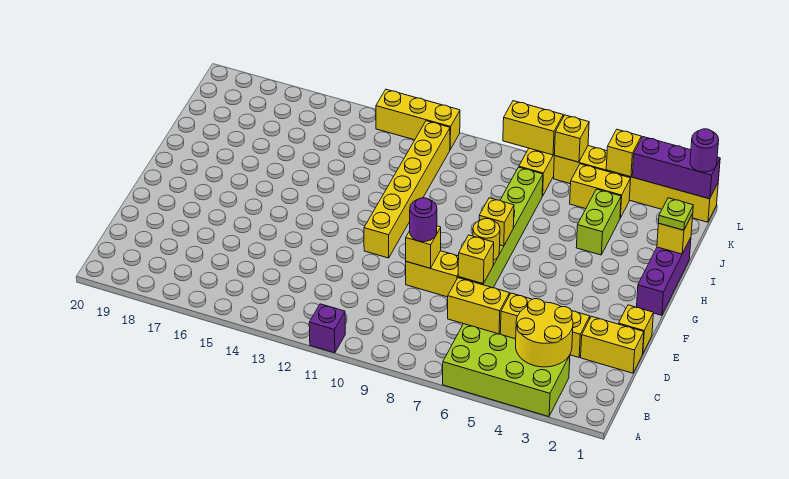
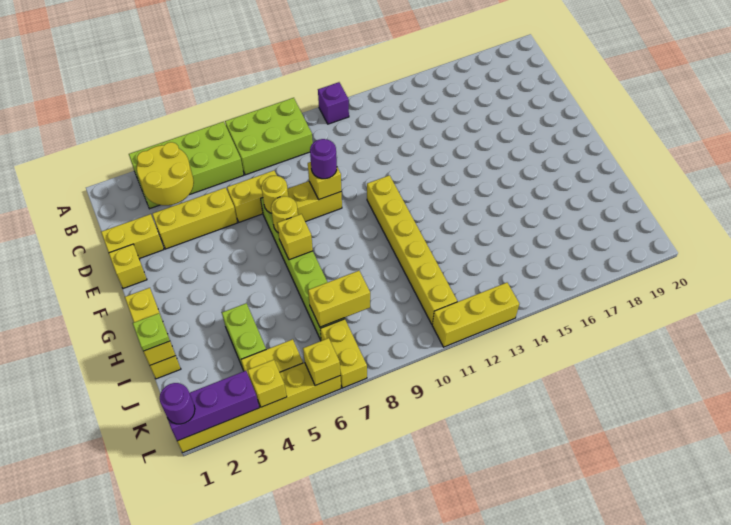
none -> lime brick A7:B9 level 1
yellow brick E7 level 2 -> yellow round brick E7 level 2
purple brick G1:I1 level 1 -> yellow brick G1:I1 level 1
yellow brick L7:L8 level 2 -> yellow brick J7:J8 level 2

